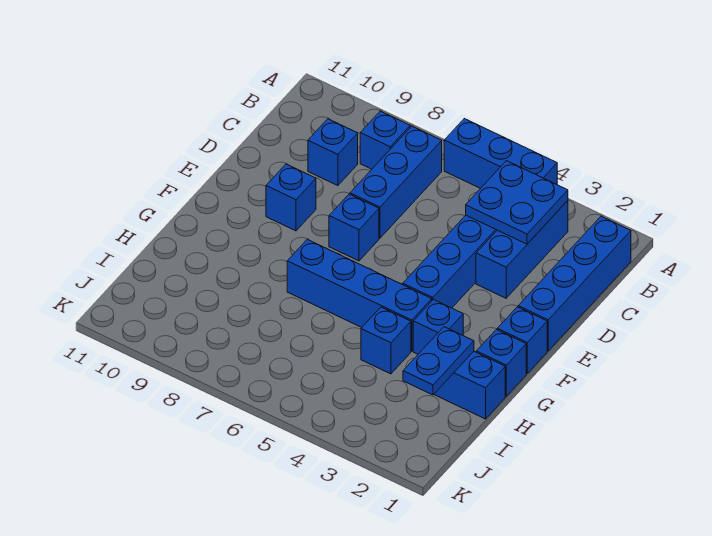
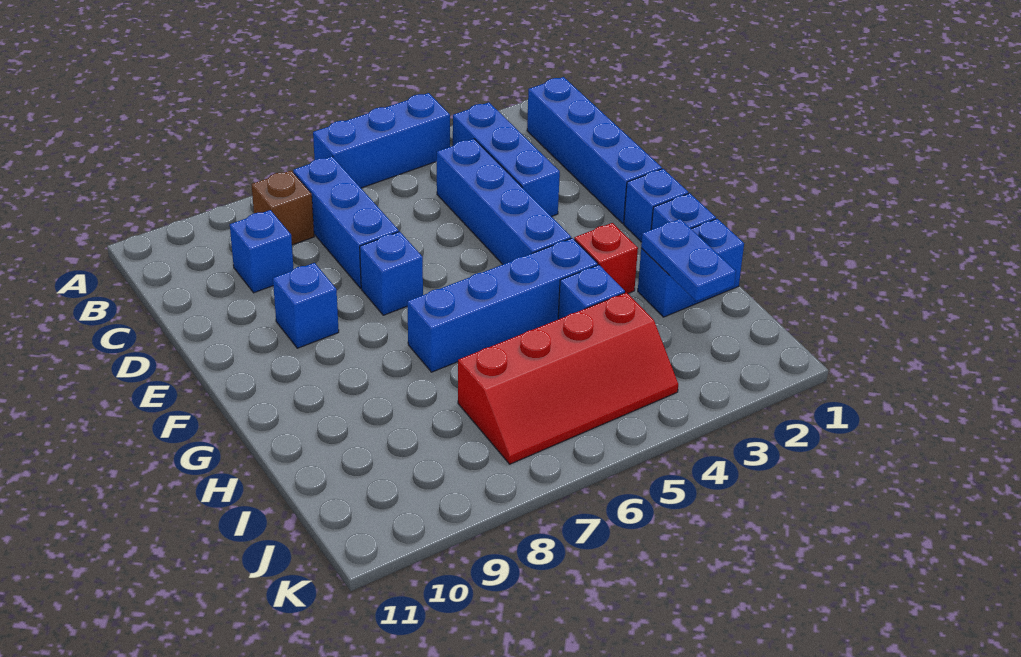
blue plate B3:C4 level 2 -> none
blue brick B8 level 1 -> brown brick B8 level 1
blue brick G3 level 1 -> red brick G3 level 1
none -> red slope I4:J7 level 1 top I

